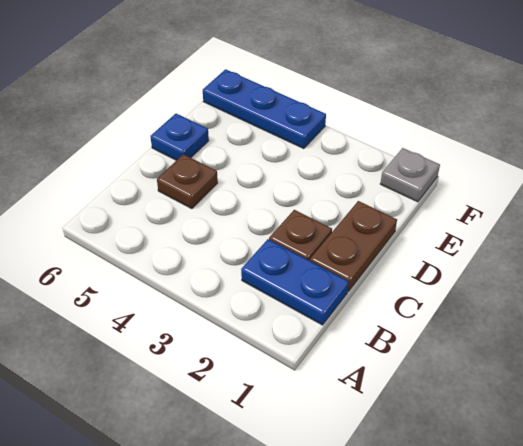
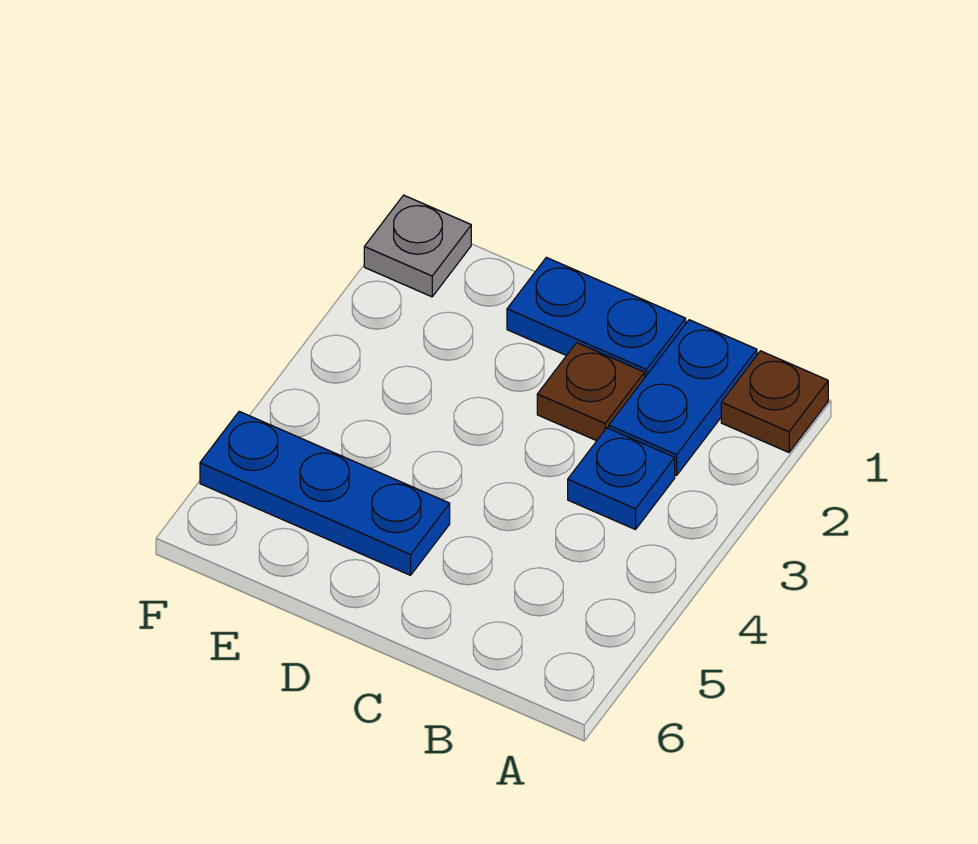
brown plate C1:D1 level 1 -> blue plate C1:D1 level 1
brown plate C5 level 1 -> brown plate A1 level 1
blue plate D6 level 1 -> blue plate B3 level 1
blue plate F4:F6 level 1 -> blue plate D5:F5 level 1

